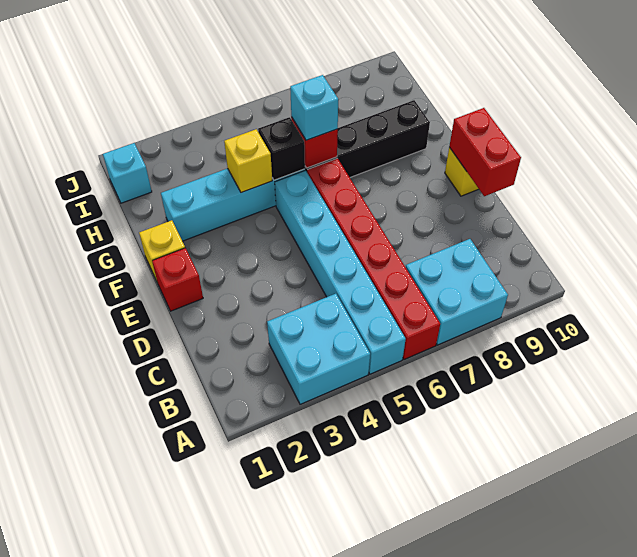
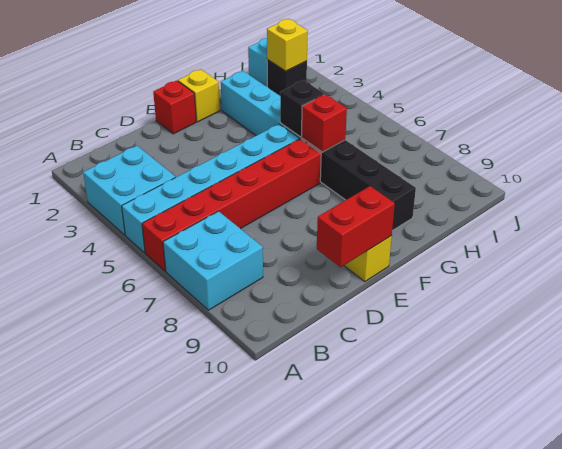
yellow brick G4 level 2 -> yellow brick I2 level 2
cyan brick G6 level 3 -> none
none -> black brick I2 level 1

